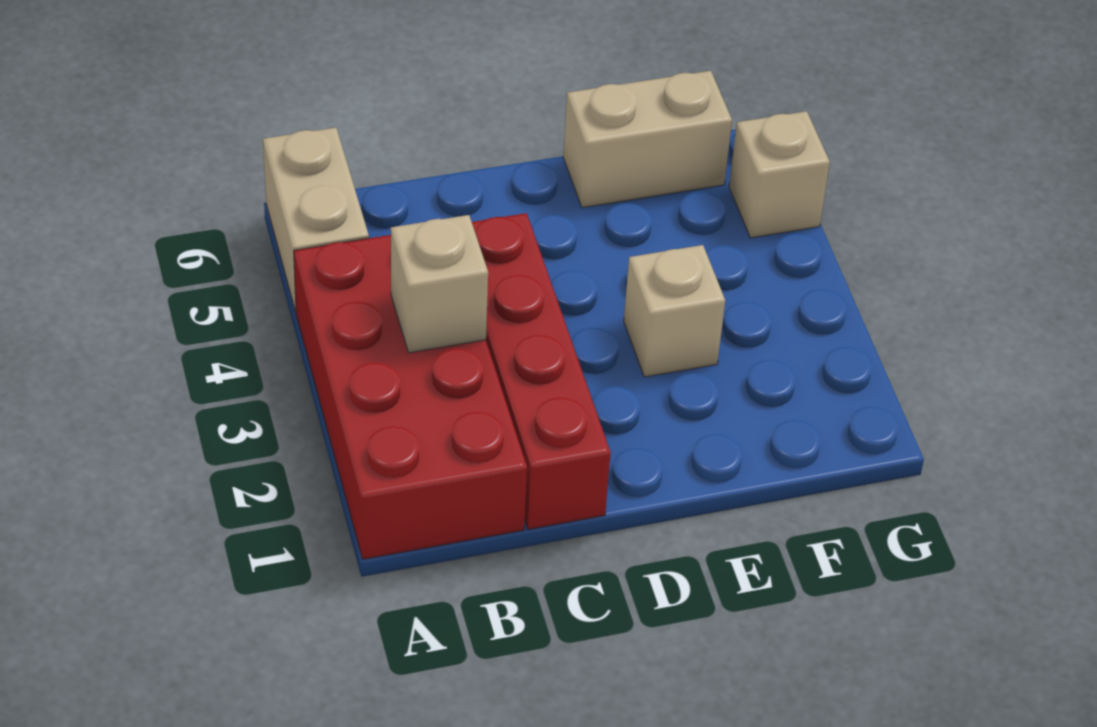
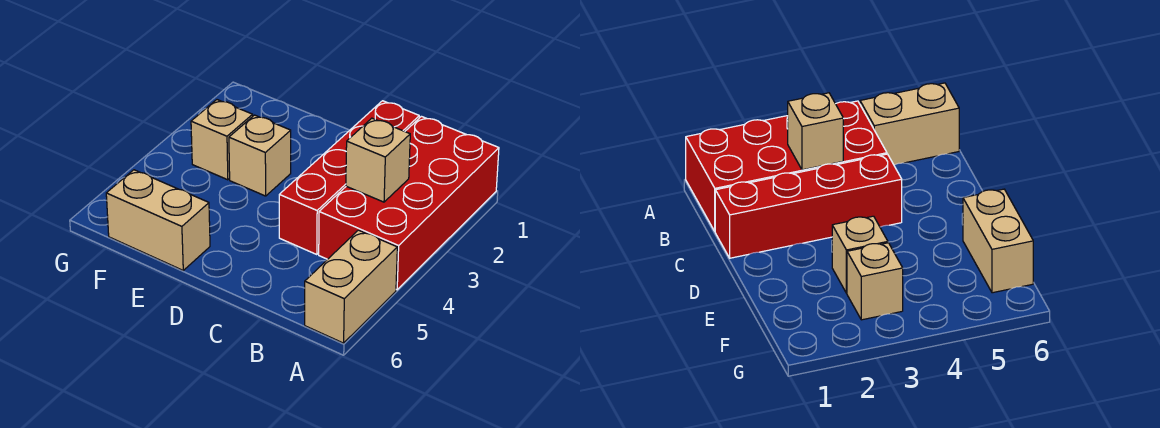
tan brick G5 level 1 -> tan brick F3 level 1

